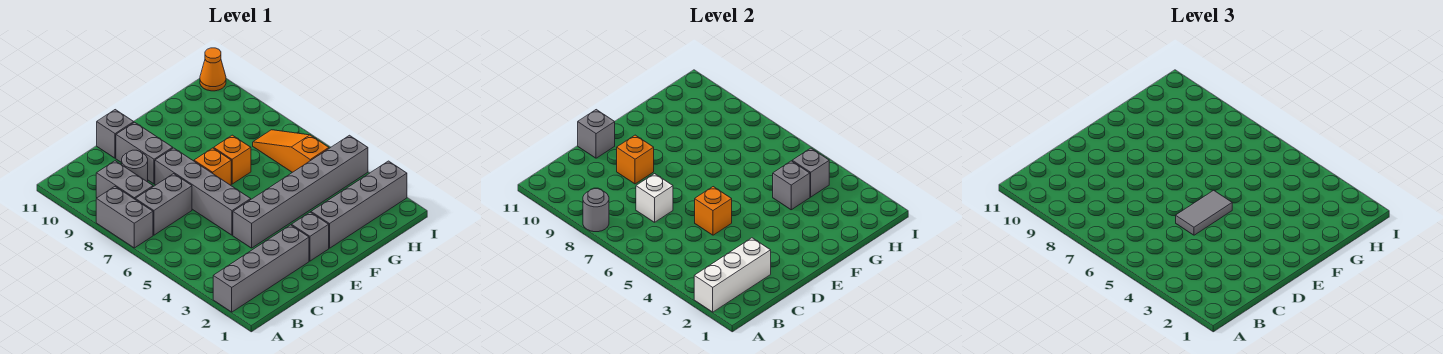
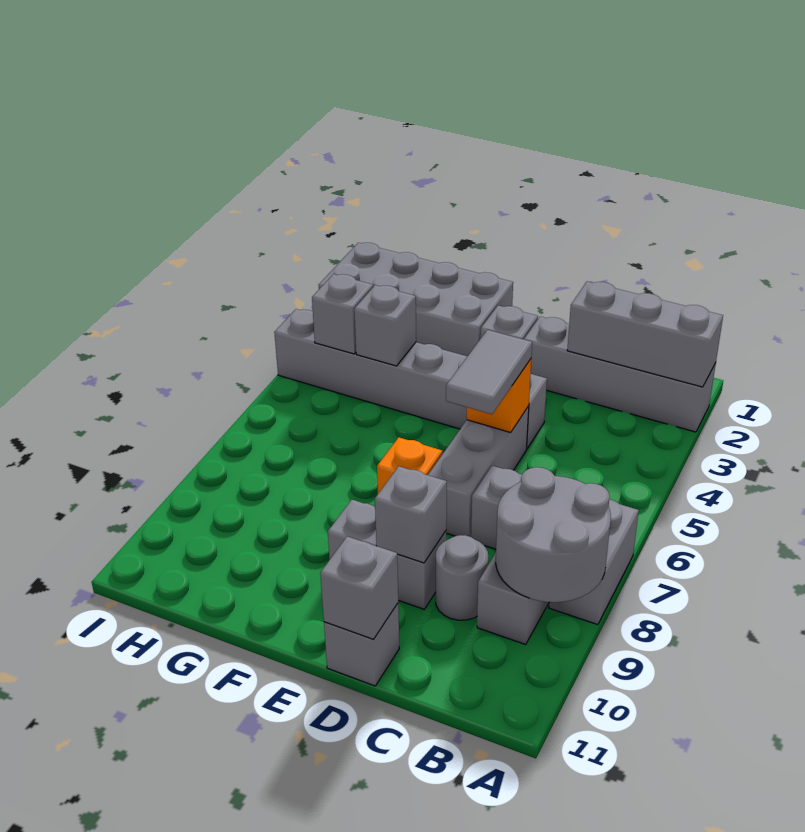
white brick A2:C2 level 2 -> grey brick A2:C2 level 2
grey round brick A8 level 2 -> grey round brick A8:B9 level 2
white brick C7 level 2 -> none
grey brick D5:D8 level 1 -> grey brick D5:D7 level 1
grey tile D5:E5 level 3 -> grey tile D5:D6 level 3
grey brick D9:D10 level 1 -> grey brick D9:E9 level 1
orange brick D9 level 2 -> grey brick D9 level 2
grey brick F2:I2 level 1 -> grey brick F1:I2 level 1
orange brick F7 level 1 -> none
orange slope H5:H7 level 1 top 5 -> none
orange cone I11 level 1 -> none

